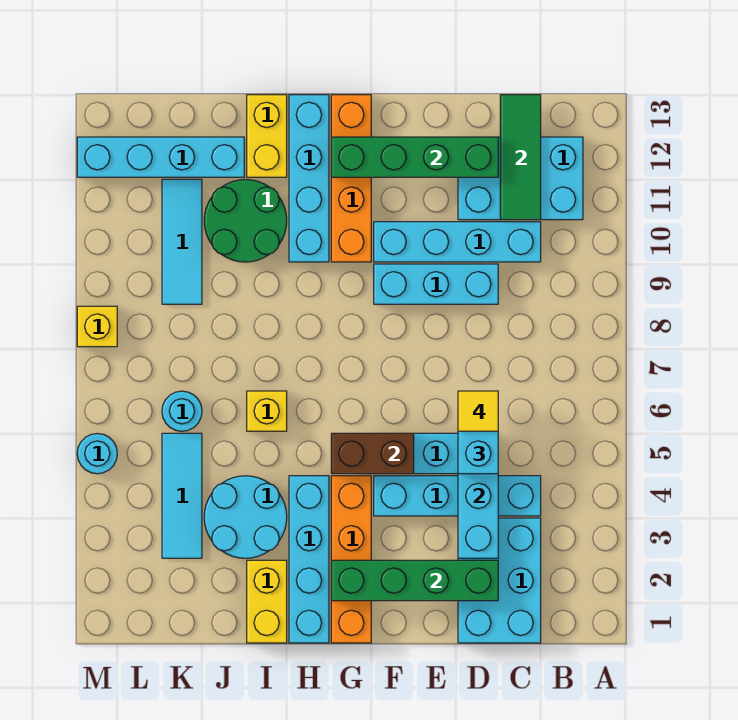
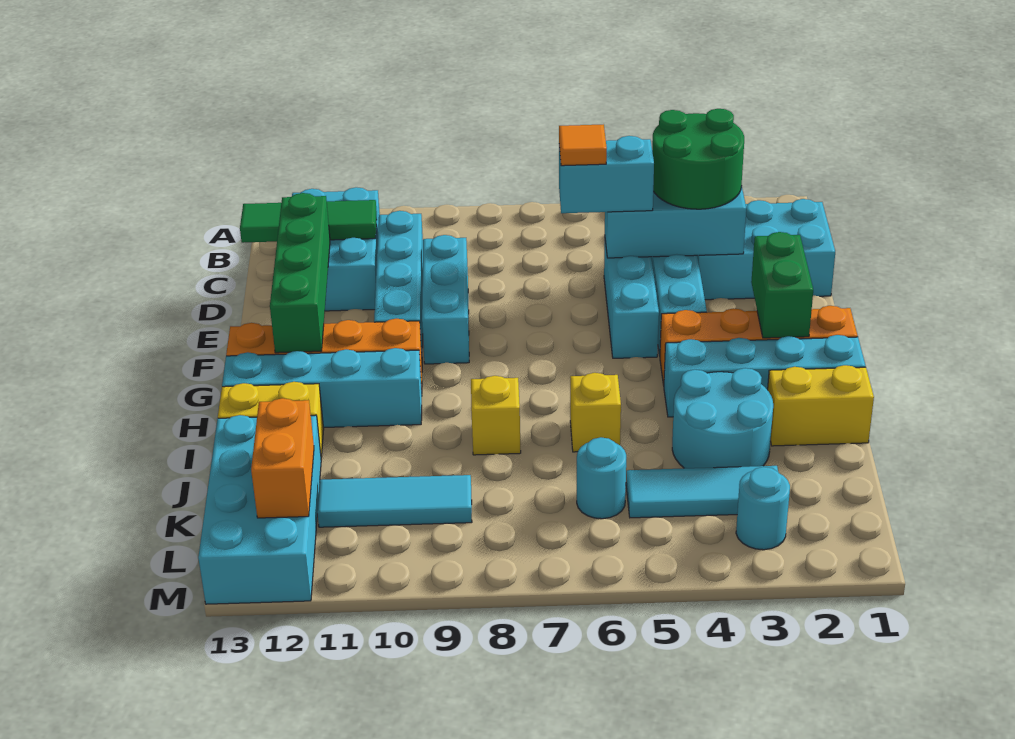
green brick D2:G2 level 2 -> green brick F2:G2 level 2
yellow tile D6 level 4 -> orange tile D6 level 4
brown brick F5:G5 level 2 -> none
green round brick I10:J11 level 1 -> green round brick C3:D4 level 3
cyan brick J12:M12 level 1 -> cyan brick J12:M13 level 1
none -> orange brick K12:L12 level 2
cyan round brick M5 level 1 -> cyan round brick L3 level 1
yellow brick M8 level 1 -> yellow brick I8 level 1

